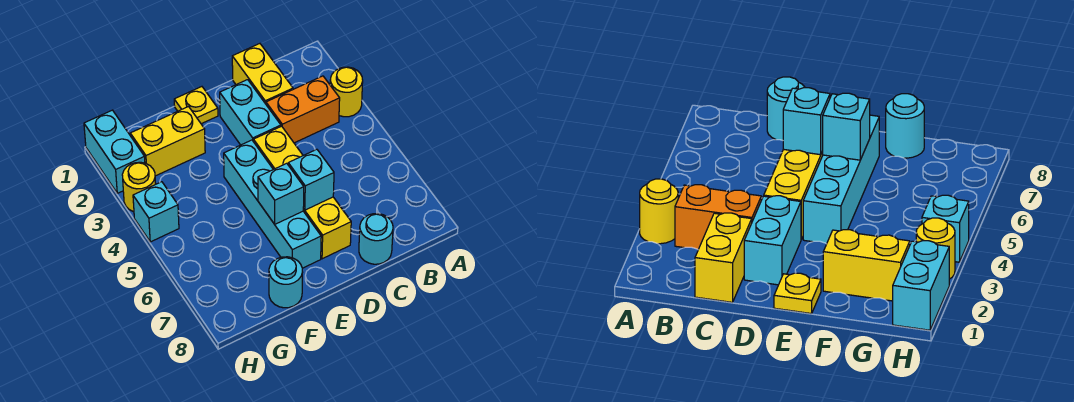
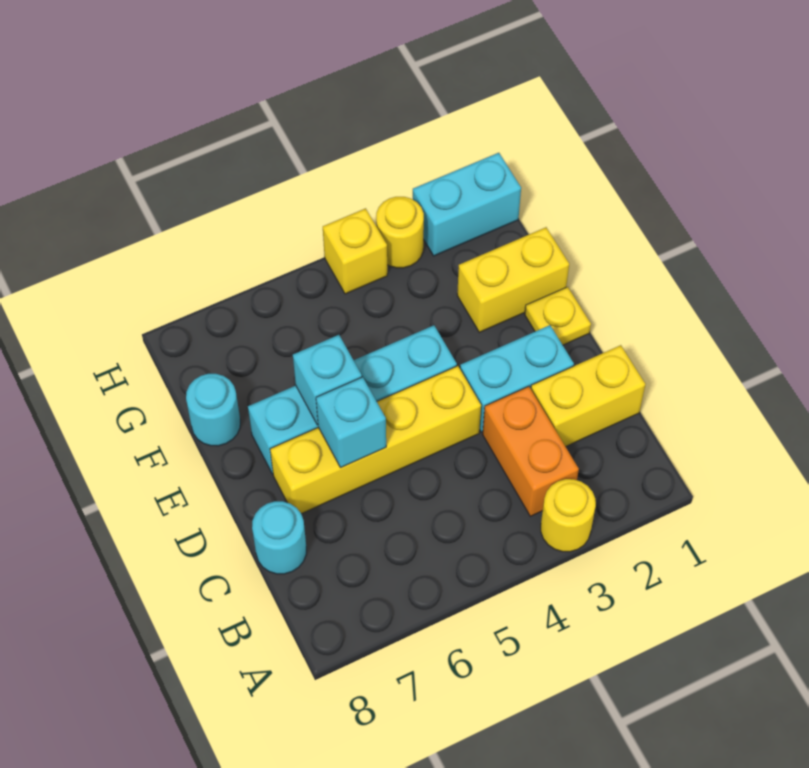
yellow brick F2:G2 level 1 -> yellow brick F1:F2 level 1
cyan brick H4 level 1 -> yellow brick H4 level 1

